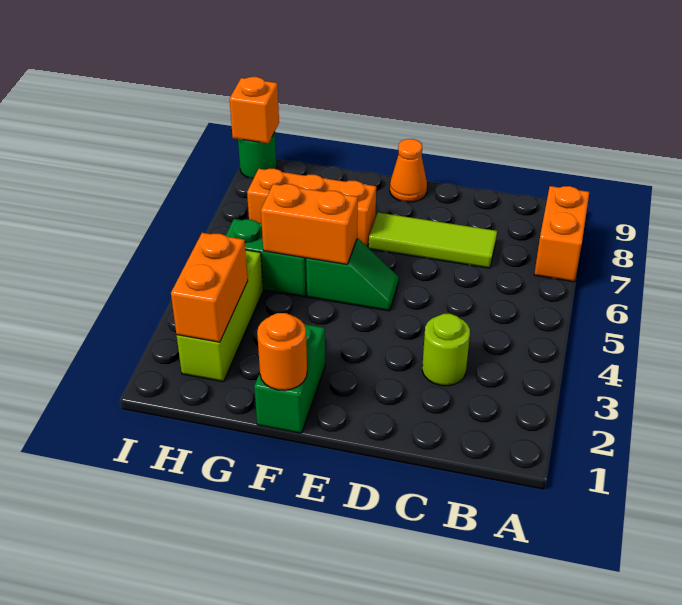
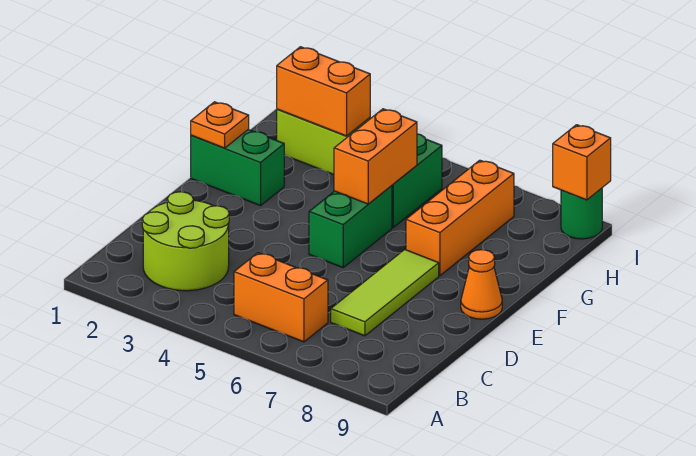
orange brick A7:A8 level 1 -> orange brick B5:B6 level 1
lime round brick C3 level 1 -> lime round brick B2:C3 level 1
green slope E5:F5 level 1 top F -> green brick E5:F5 level 1
orange round brick F1 level 2 -> orange plate F1 level 2

